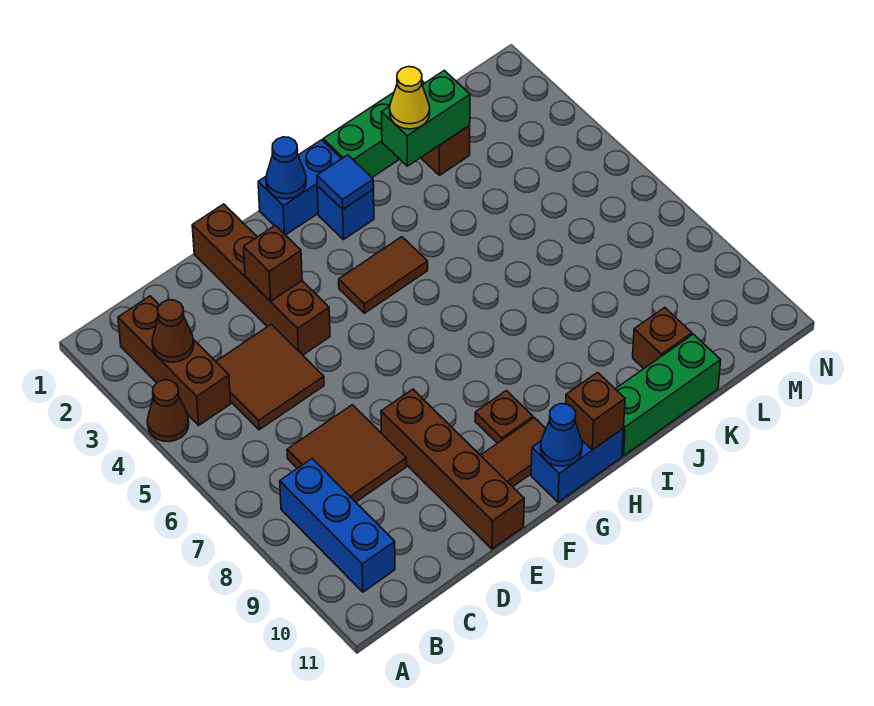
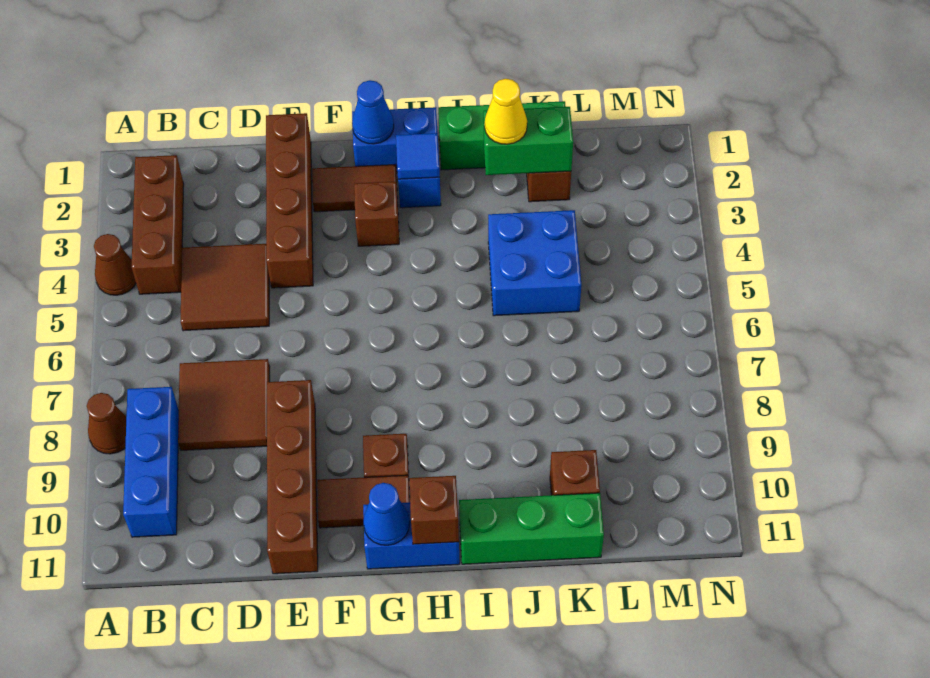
brown cone B3 level 2 -> brown cone A8 level 1
brown brick E3 level 2 -> brown brick G3 level 1
brown tile G4:H4 level 1 -> brown tile F2:G2 level 1
none -> blue brick J4:K5 level 1

